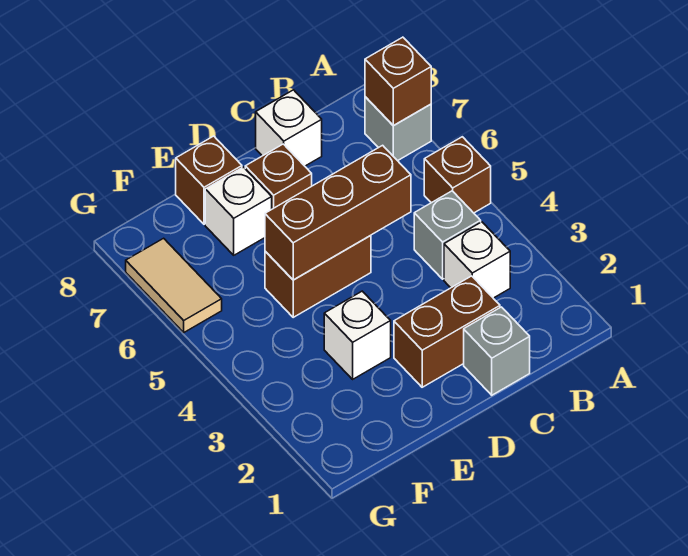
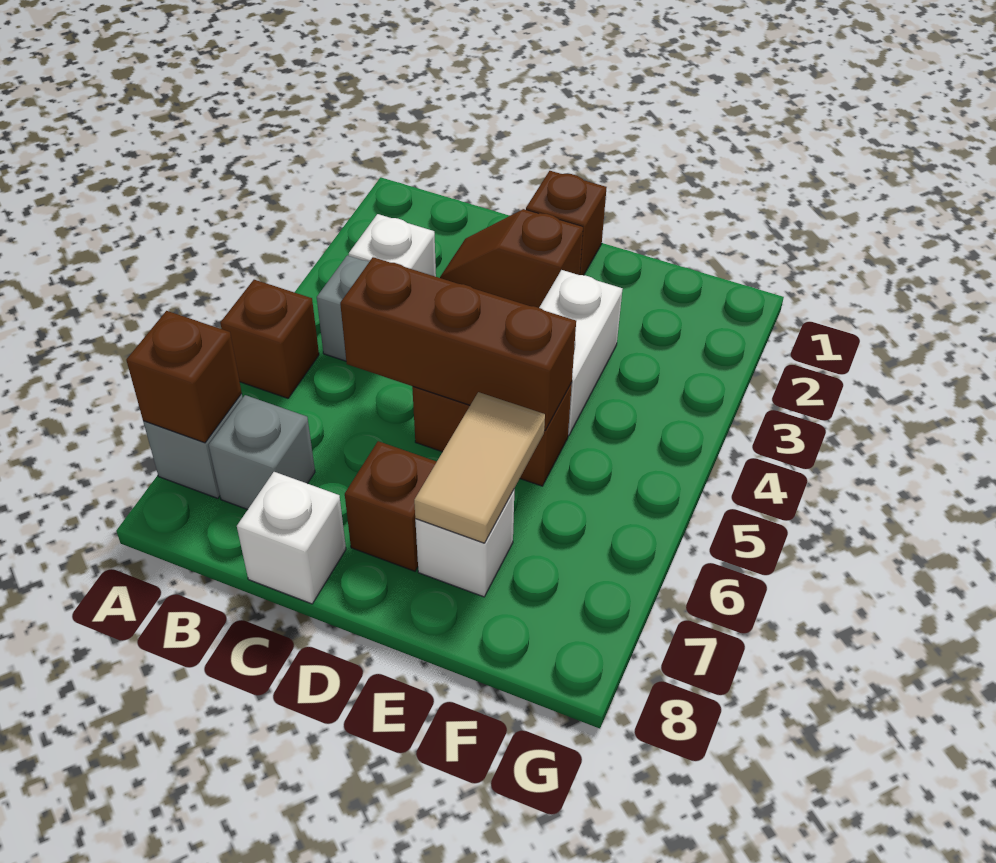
grey brick C1 level 1 -> grey brick B7 level 1
brown brick C2:D2 level 1 -> brown slope C2:D2 level 1 top D
white brick E3 level 1 -> white brick E3:E4 level 1
brown brick E8 level 1 -> brown brick D1 level 1
tan tile G6:G7 level 1 -> tan tile E6:E7 level 2

